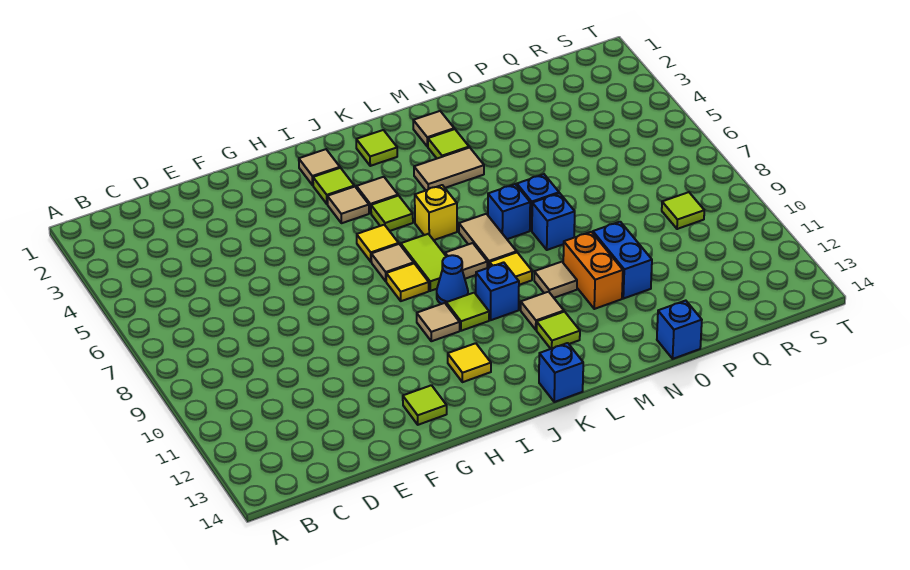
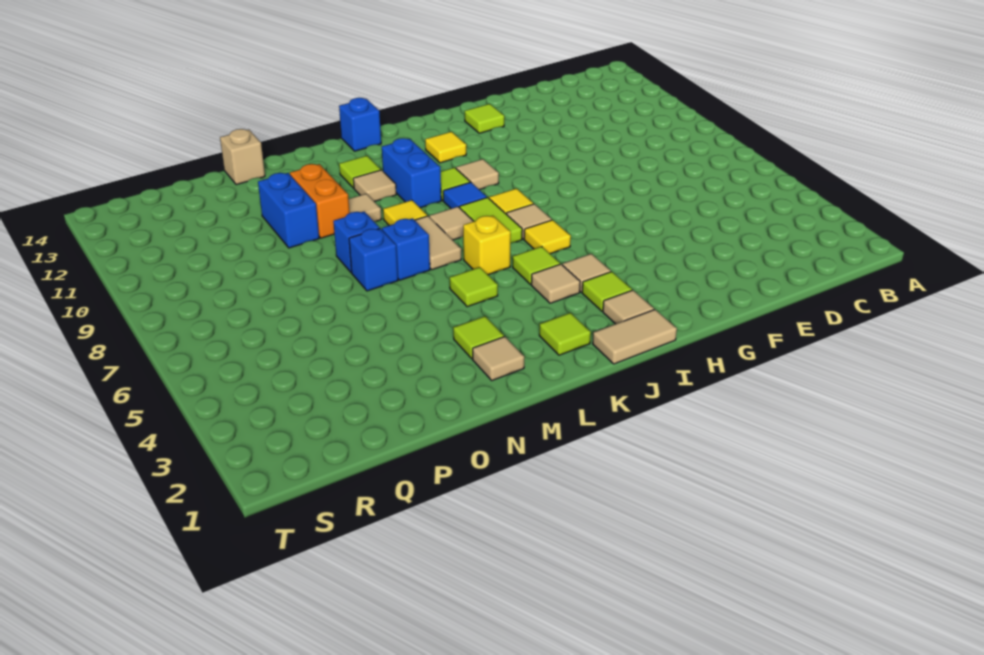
blue cone J9 level 1 -> blue tile J9 level 1
blue brick K10 level 1 -> blue brick K10:K11 level 1
tan tile L4:M4 level 1 -> tan tile I1:J1 level 1
blue brick O14 level 1 -> tan brick O14 level 1
lime tile R9 level 1 -> lime tile L5 level 1

